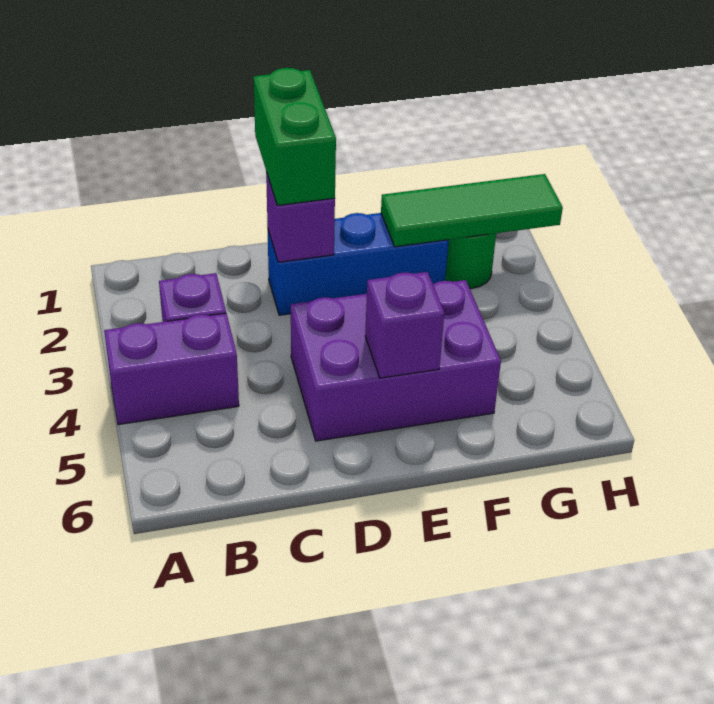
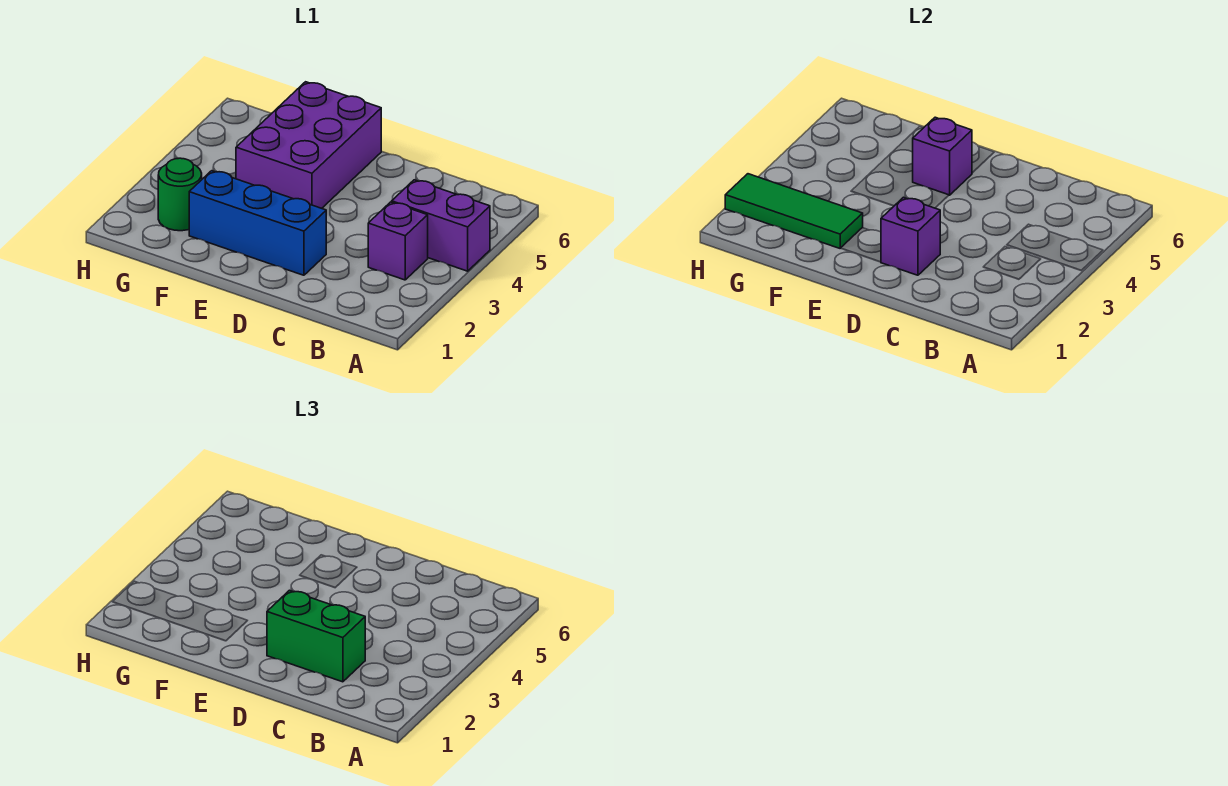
green brick D1:D2 level 3 -> green brick C2:D2 level 3
purple brick D4:F5 level 1 -> purple brick E4:F6 level 1

